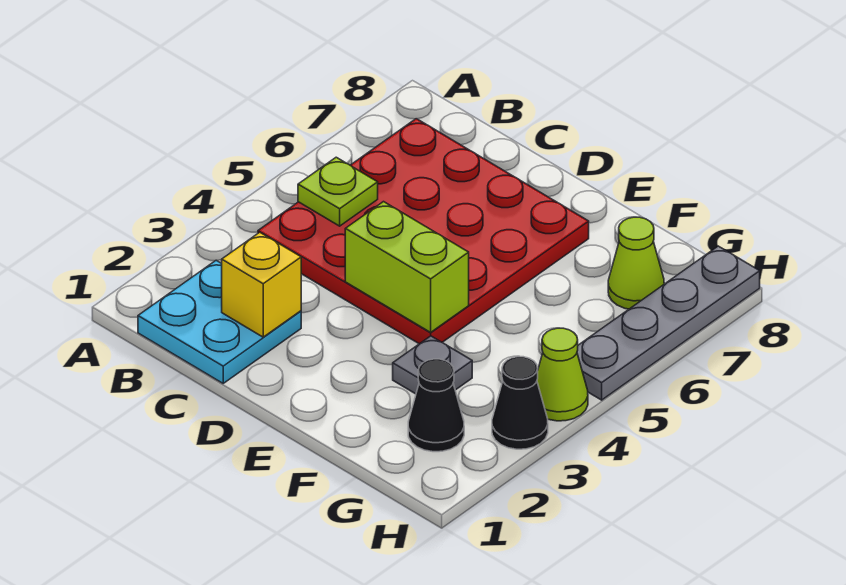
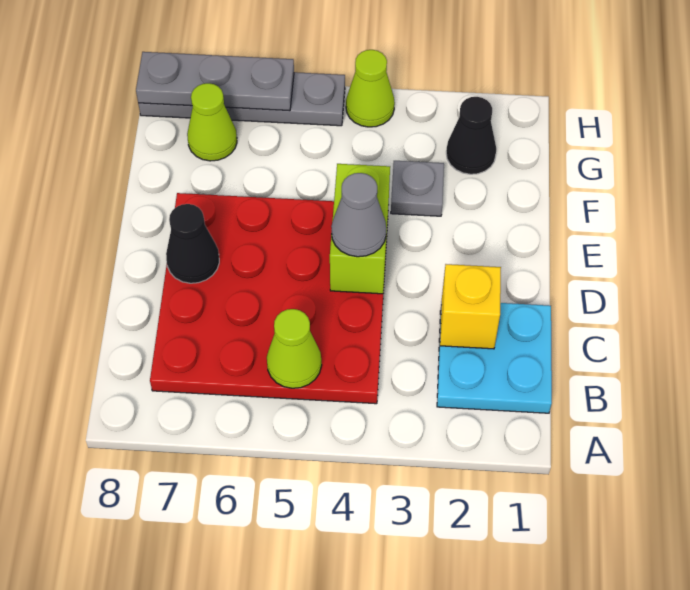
lime plate B5 level 2 -> lime cone B5 level 2
none -> grey cone D4 level 3
black cone H3 level 1 -> black cone D7 level 2
none -> grey plate H6:H8 level 2

